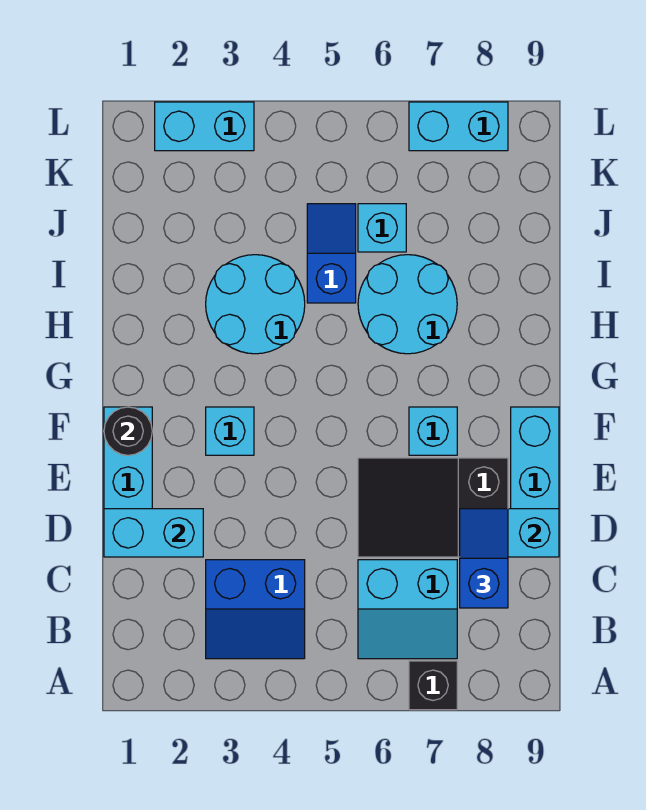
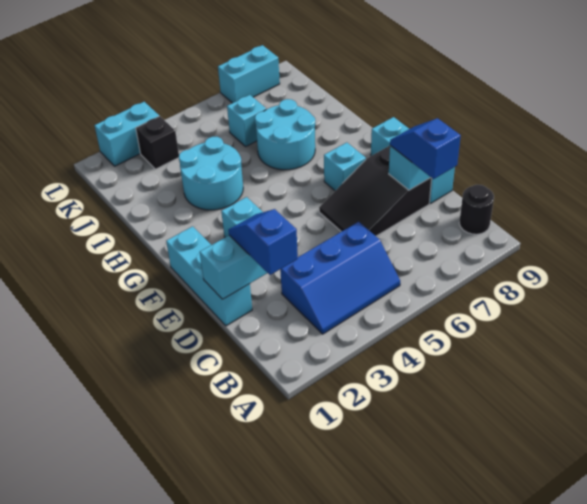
black brick A7 level 1 -> black brick K3 level 1
blue slope B3:C4 level 1 top C -> blue slope B3:C5 level 1 top C
cyan slope B6:C7 level 1 top C -> none
black round brick F1 level 2 -> black round brick B9 level 1
blue slope I5:J5 level 1 top I -> blue slope C2:D2 level 3 top C

